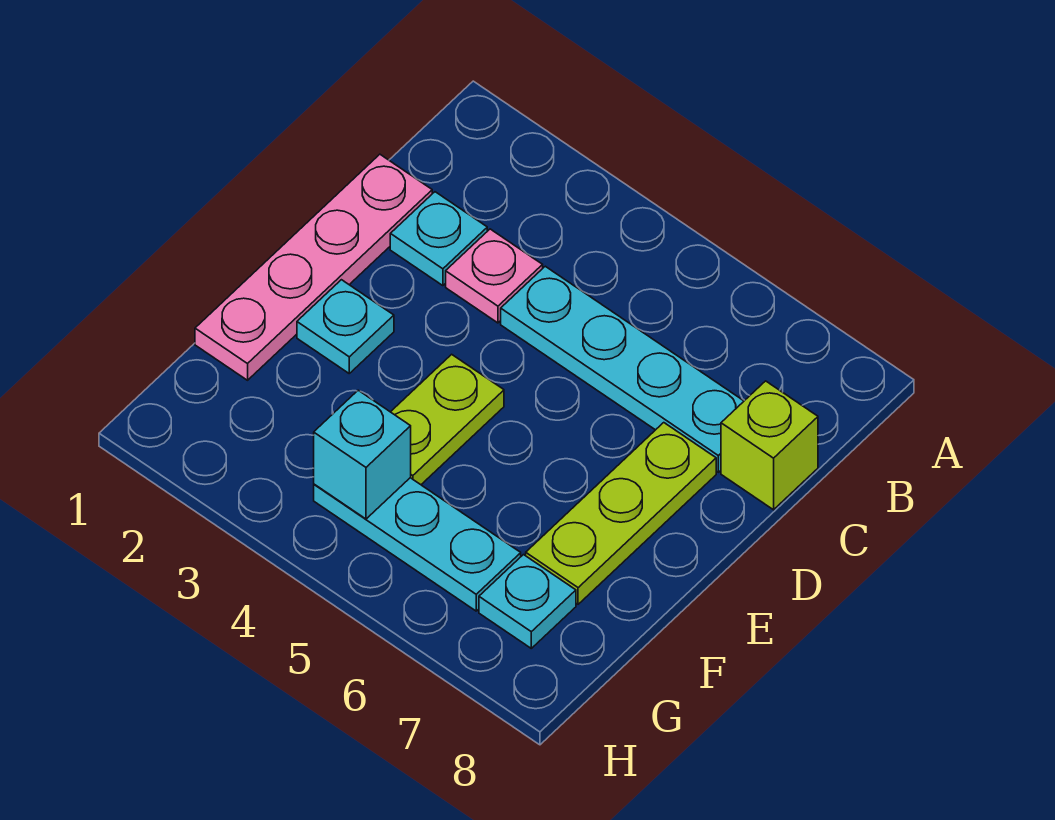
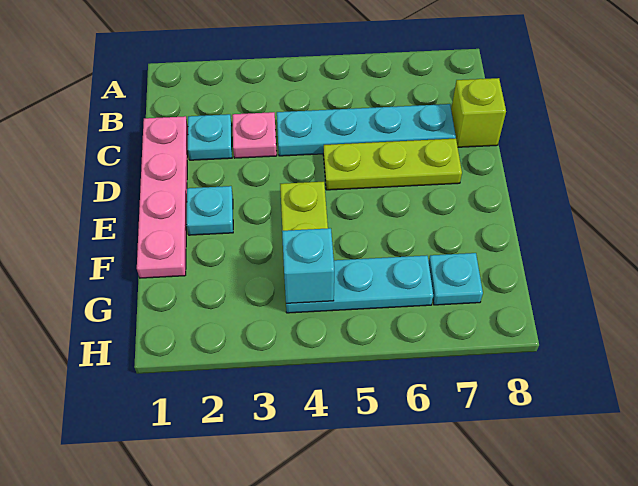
lime plate D7:F7 level 1 -> lime plate D5:D7 level 1

